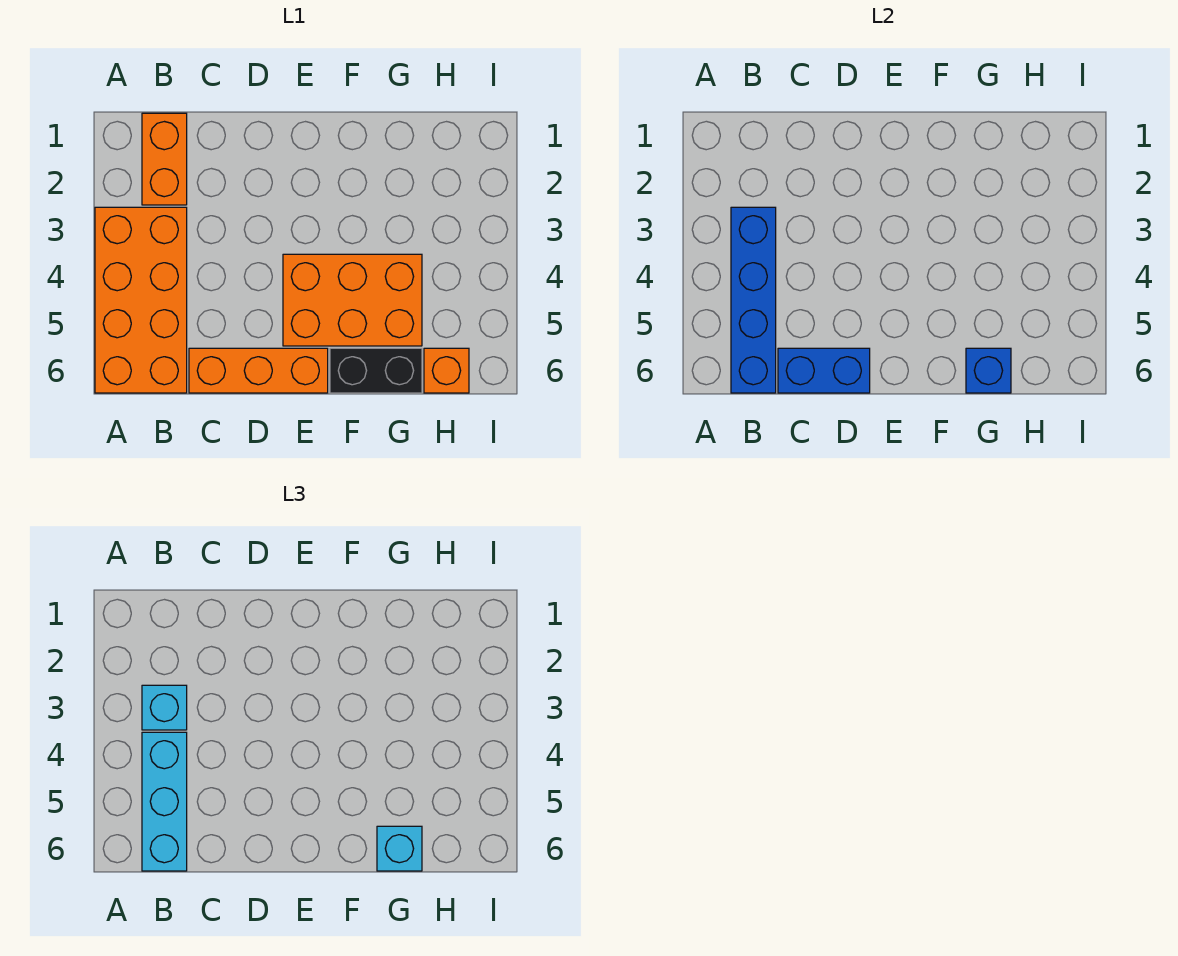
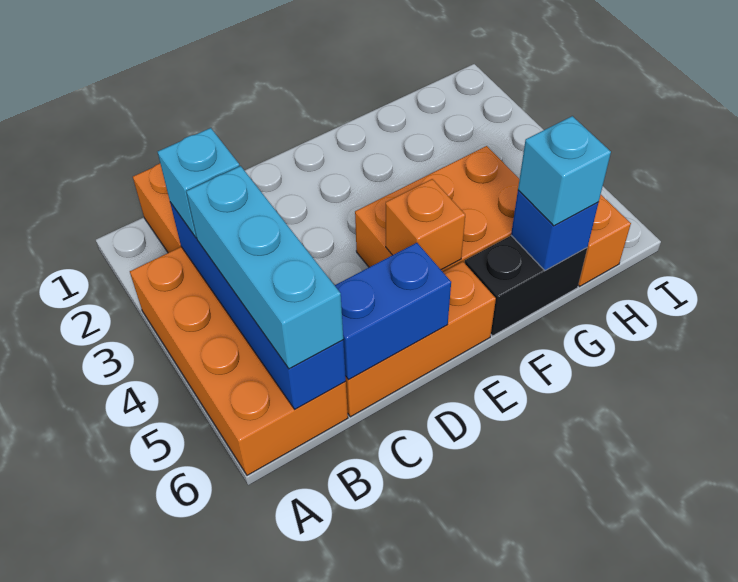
none -> orange brick E5 level 2

